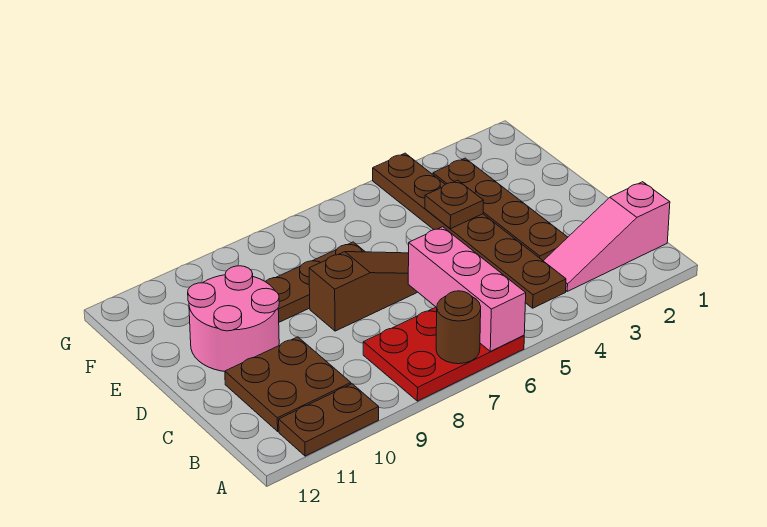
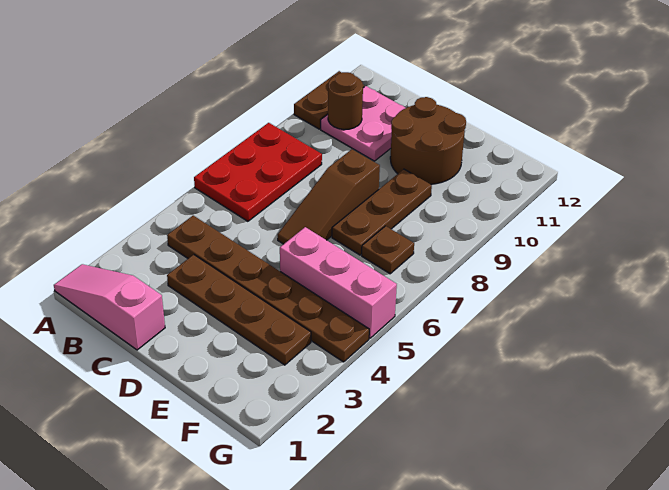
pink brick A6:C6 level 2 -> pink brick E5:G5 level 1
brown round brick A7 level 2 -> brown round brick B10 level 2
pink slope B1:B3 level 1 top 1 -> pink slope A1:C1 level 1 top C
brown plate B10:C11 level 1 -> pink plate B10:C11 level 1
pink round brick D10:E11 level 1 -> brown round brick D10:E11 level 1
brown plate E4 level 2 -> brown plate F7 level 1

